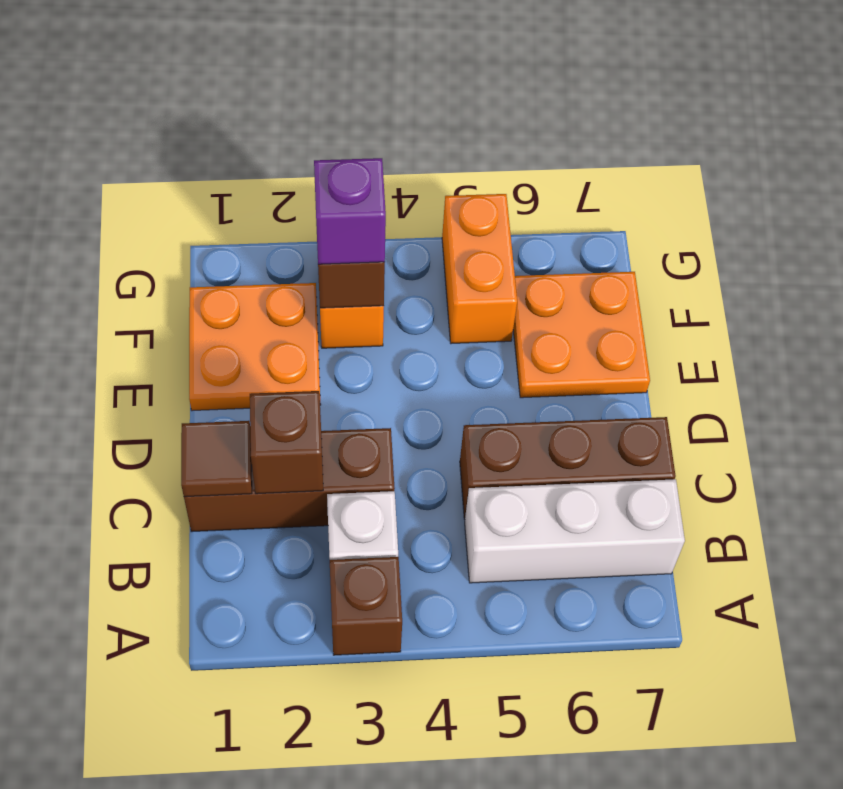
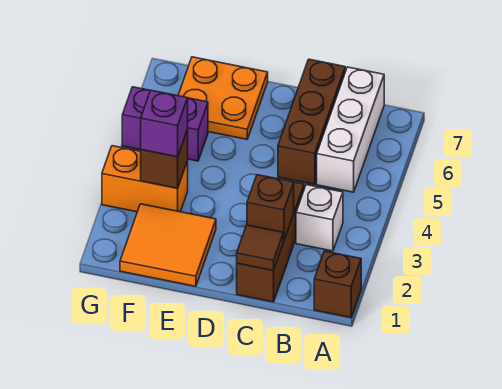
brown brick A3 level 1 -> brown brick A1 level 1
orange plate E1:F2 level 1 -> orange tile E1:F2 level 1
orange brick F5:G5 level 1 -> purple brick F5:G5 level 1

